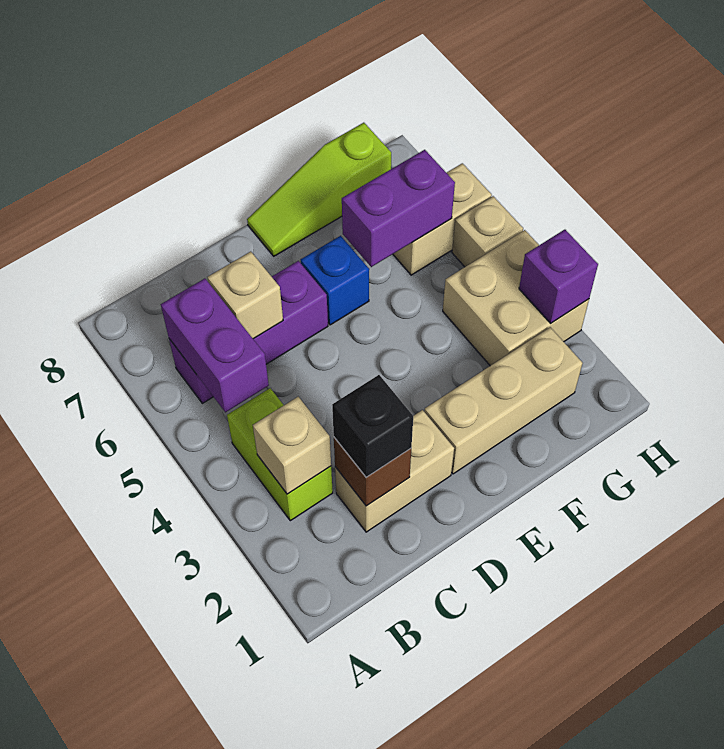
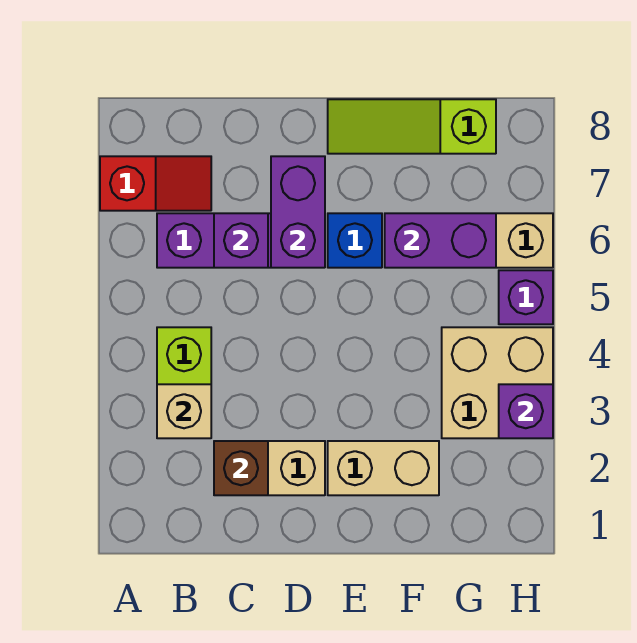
none -> red slope A7:B7 level 1 top A
purple brick B5:B6 level 2 -> purple brick D6:D7 level 2
black brick C2 level 3 -> none
tan brick C6 level 2 -> purple brick C6 level 2
tan brick E2:G2 level 1 -> tan brick E2:F2 level 1
tan brick H5 level 1 -> purple brick H5 level 1

